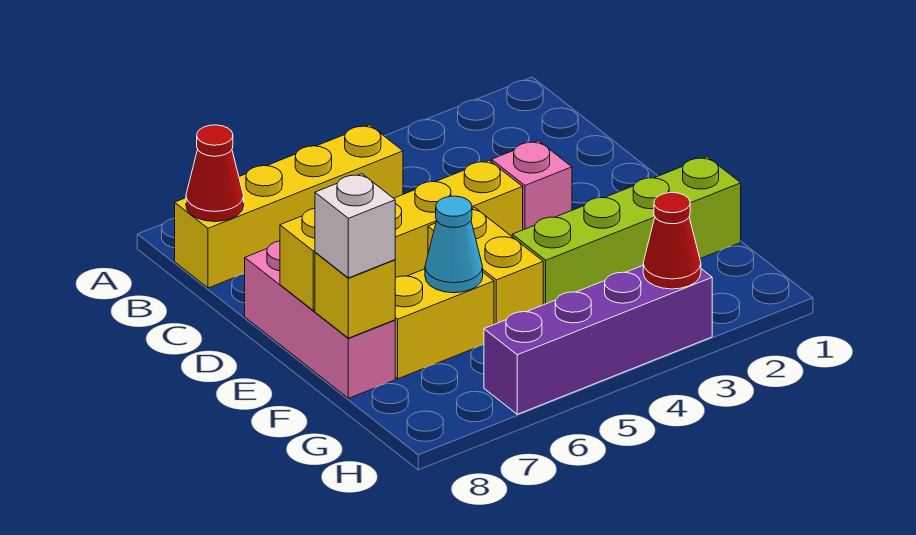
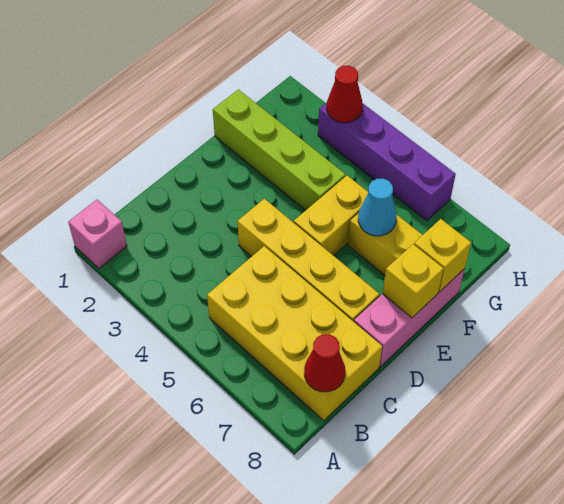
yellow brick B5:B8 level 1 -> yellow brick B5:C8 level 1
pink brick D3 level 1 -> pink brick A1 level 1
white brick F8 level 3 -> none

